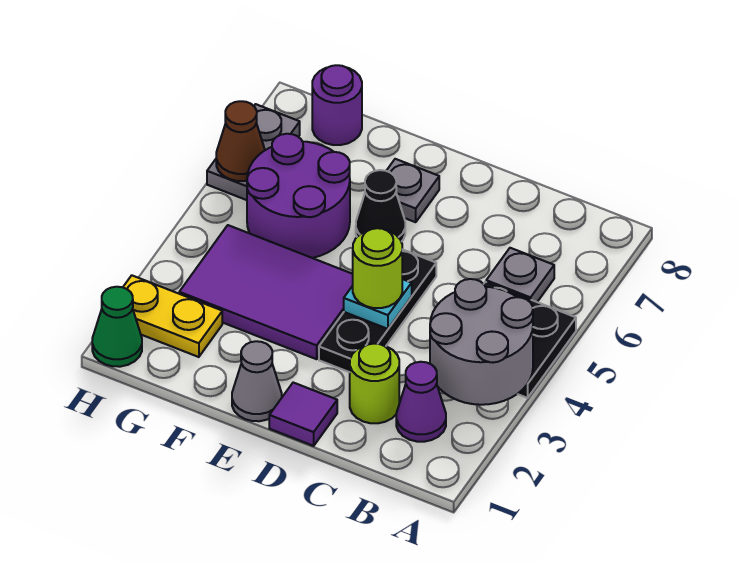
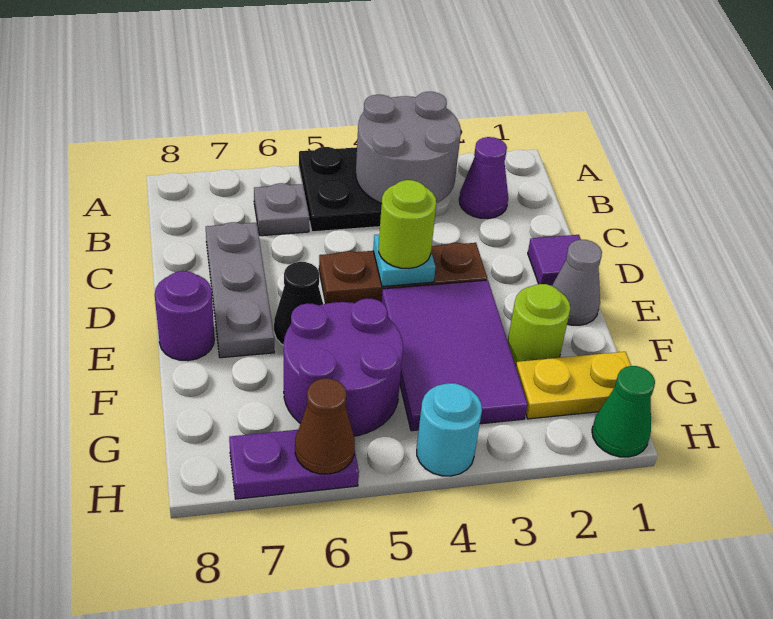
lime round brick C2 level 1 -> lime round brick F2 level 1
black plate D3:D5 level 1 -> brown plate D3:D5 level 1
grey plate E7 level 1 -> grey plate C7:E7 level 1
yellow plate G2:H2 level 1 -> yellow plate G1:G2 level 1
purple round brick G8 level 1 -> purple round brick E8 level 1
none -> cyan round brick H4 level 1
grey plate H6:H7 level 1 -> purple plate H6:H7 level 1

